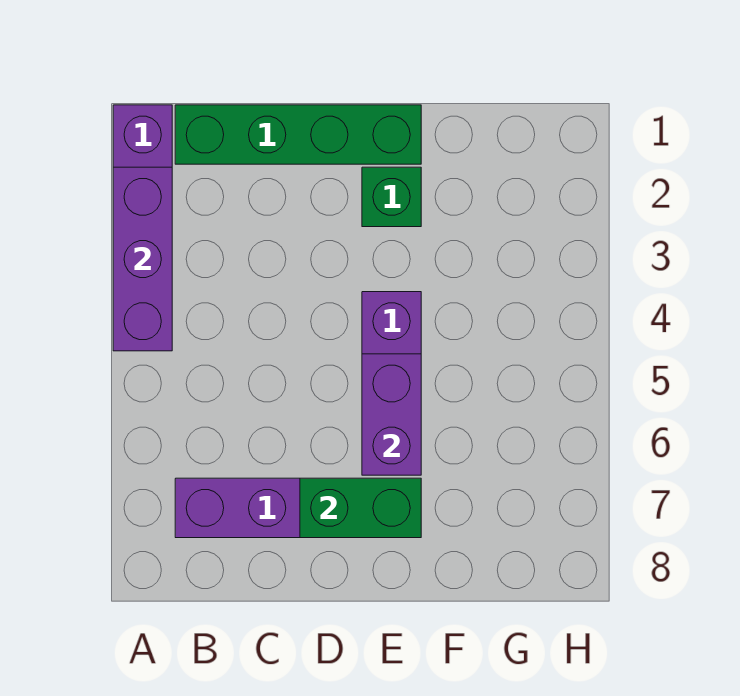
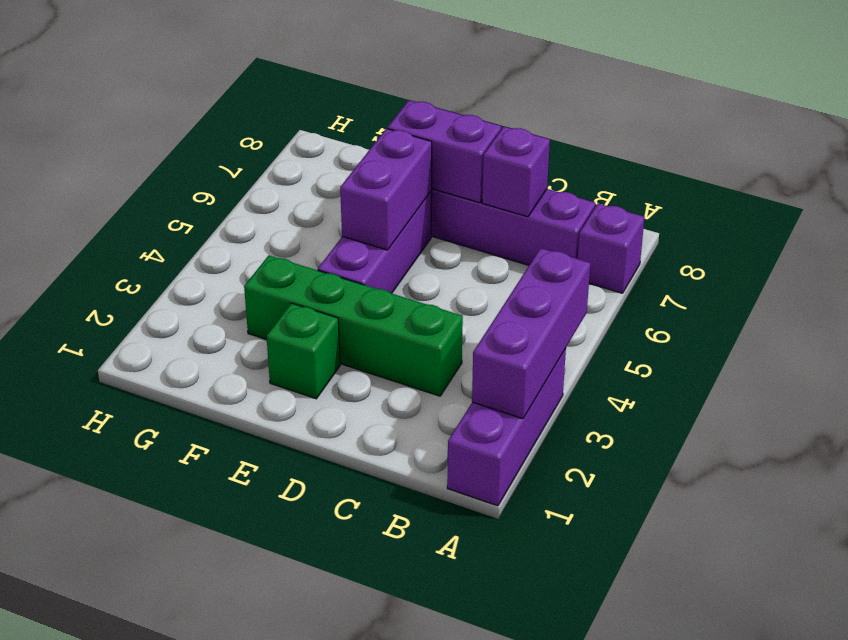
none -> purple brick A7 level 1
green brick B1:E1 level 1 -> green brick C3:F3 level 1
none -> purple brick C7 level 2
green brick D7:E7 level 2 -> purple brick D7:E7 level 2

